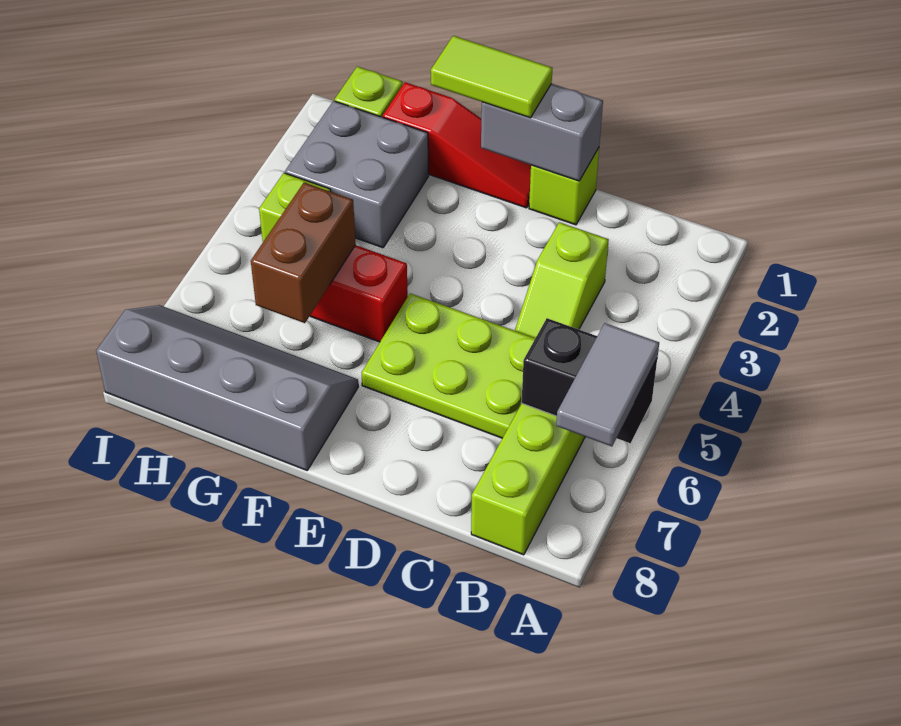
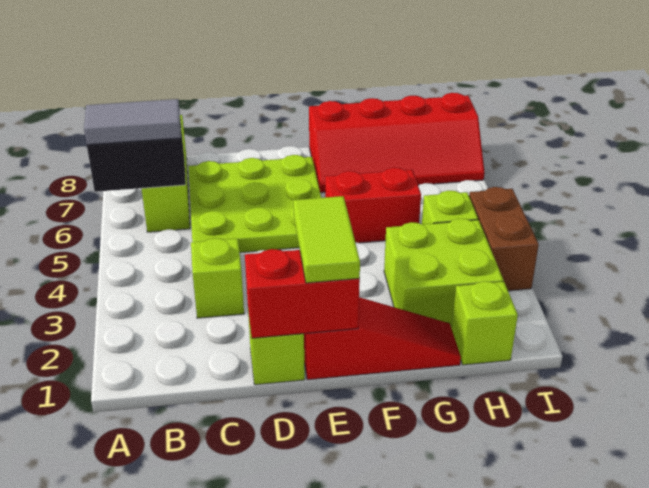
grey tile A6:A7 level 3 -> grey tile A6:B6 level 3
lime plate C5:E6 level 1 -> lime plate C5:E7 level 1
grey brick D1:E1 level 2 -> red brick D1:E1 level 2
red slope E1:G1 level 1 top G -> red slope E1:G1 level 1 top E
lime tile E1:F1 level 3 -> lime tile E1:E2 level 3
grey slope F7:I8 level 1 top 8 -> red slope F7:I8 level 1 top 8
grey brick G2:H3 level 1 -> lime brick G2:H3 level 1
brown brick G5:G6 level 2 -> brown brick I3:I4 level 1

